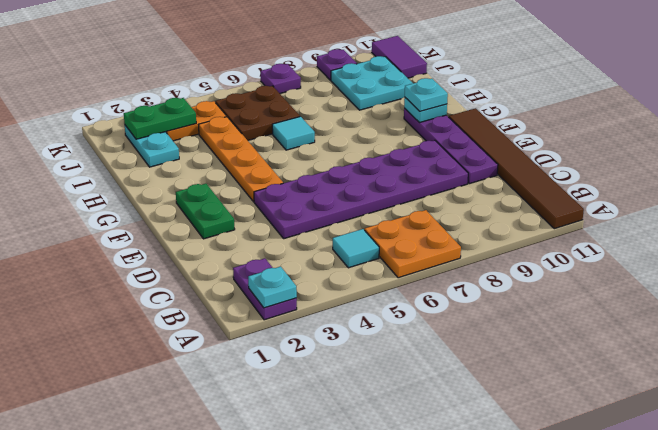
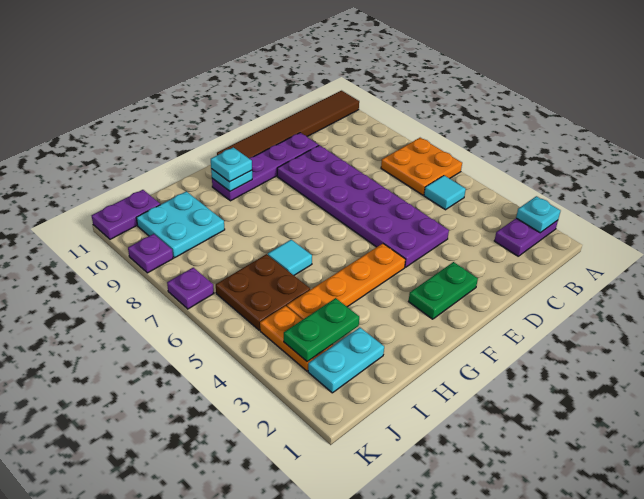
green plate J2:J3 level 2 -> green plate I3:J3 level 2
purple tile J11:K11 level 1 -> purple plate J11:K11 level 1

